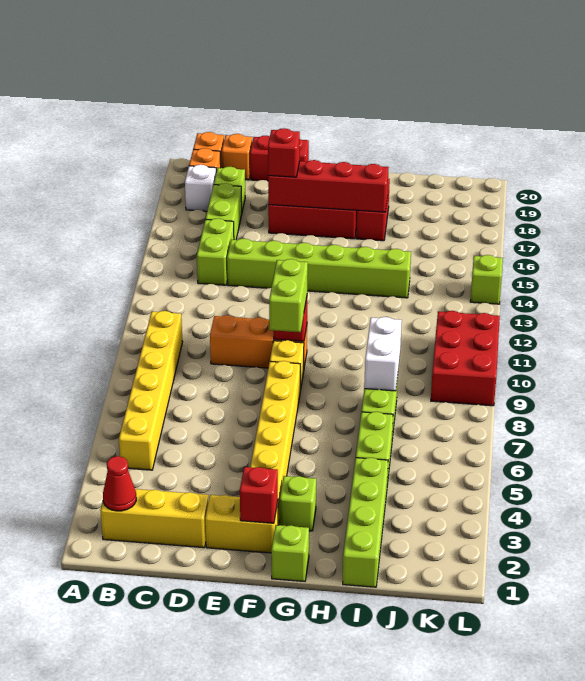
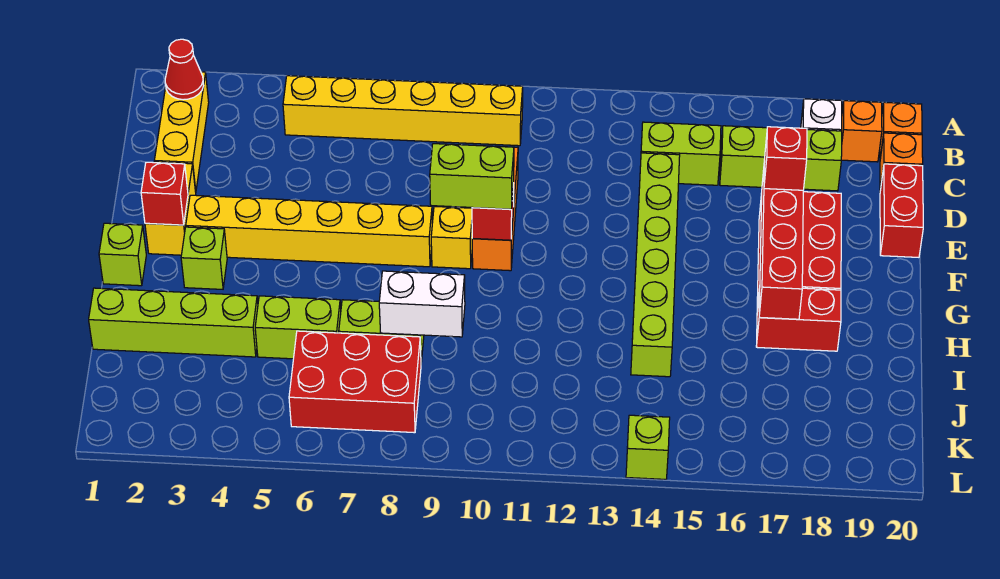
red brick K9:L11 level 1 -> red brick J6:K8 level 1

